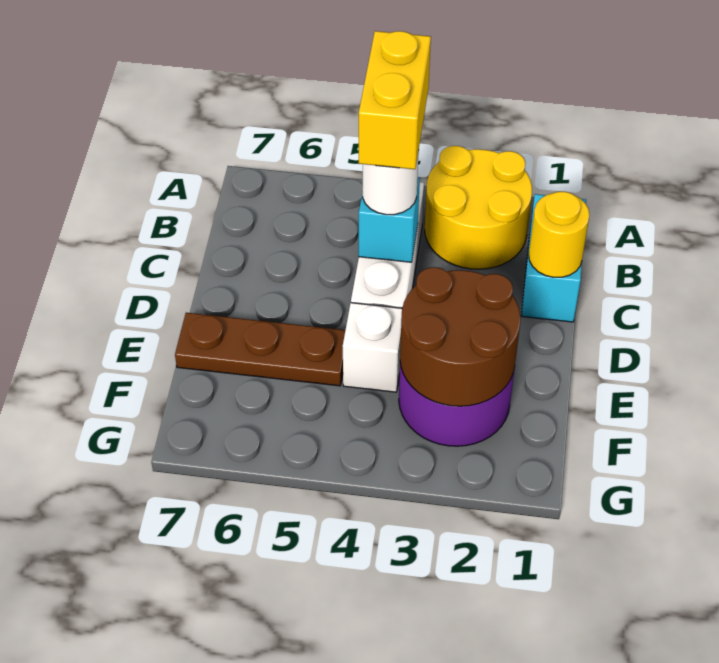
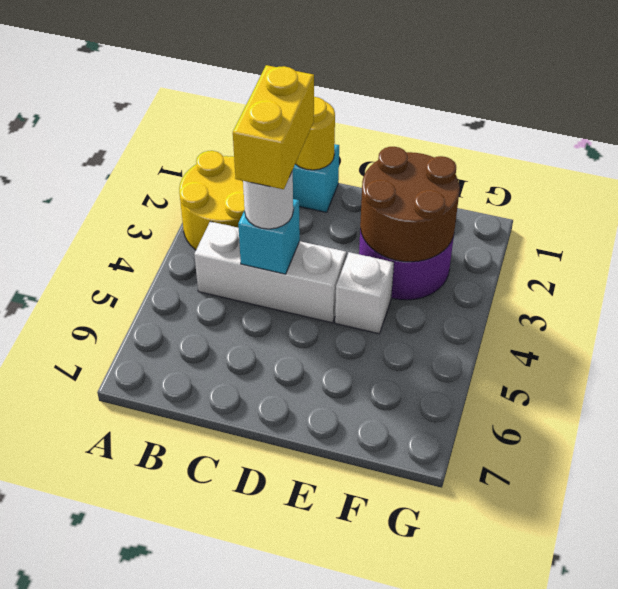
yellow brick B4:C4 level 4 -> yellow brick C3:C4 level 4
brown plate E5:E7 level 1 -> none

